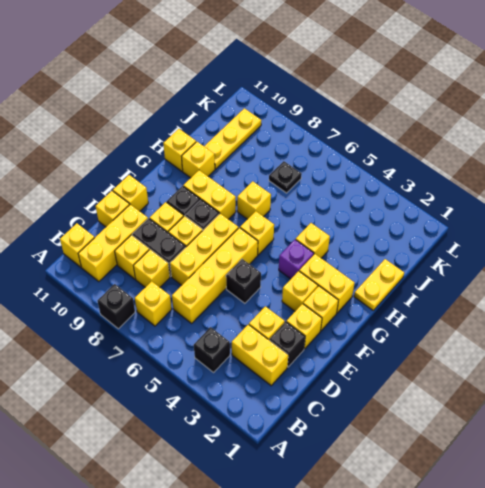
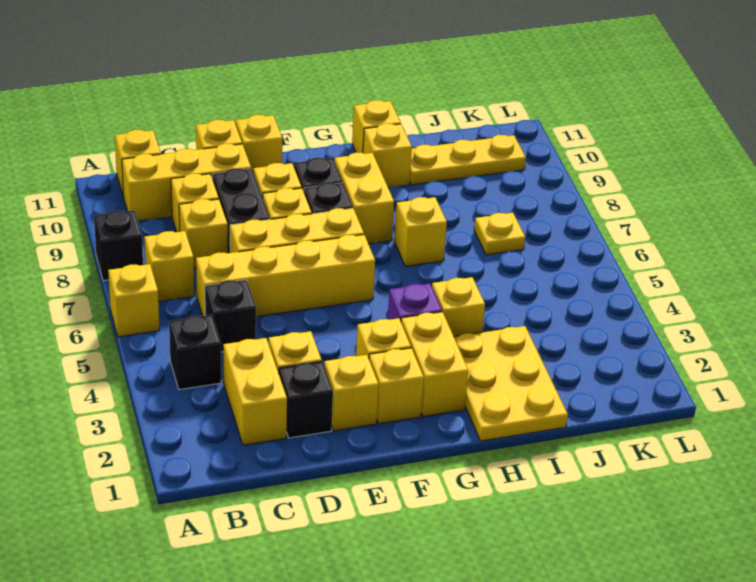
black brick E5 level 1 -> black brick C5 level 1
yellow brick G6 level 1 -> yellow brick A6 level 1
yellow plate H1:I1 level 1 -> yellow plate H1:I3 level 1
black plate J7 level 1 -> yellow plate J7 level 1

